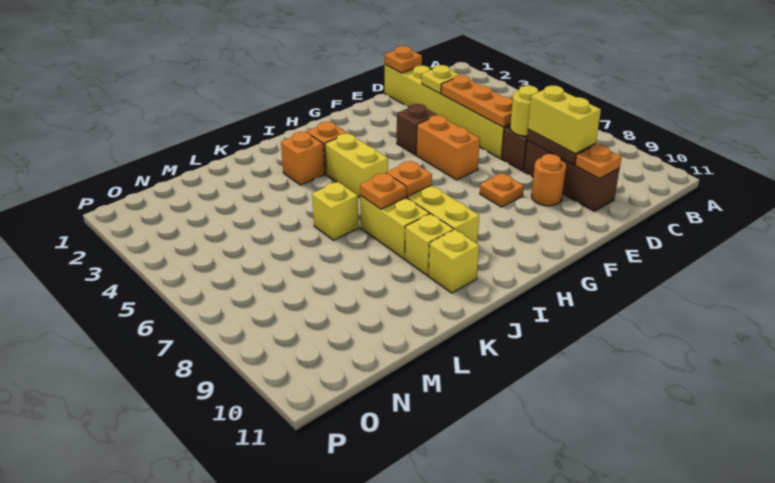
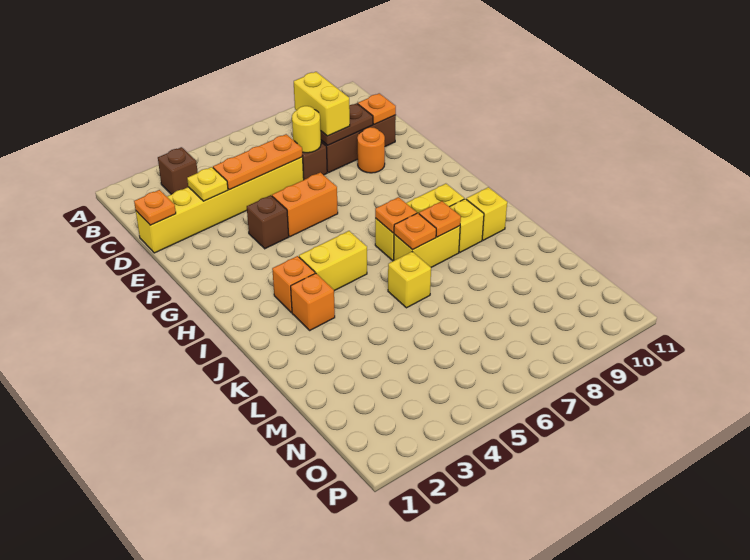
none -> brown brick B3 level 1
yellow brick D8:D9 level 3 -> yellow brick C8:D8 level 3
orange plate F8 level 1 -> orange plate J8 level 2

